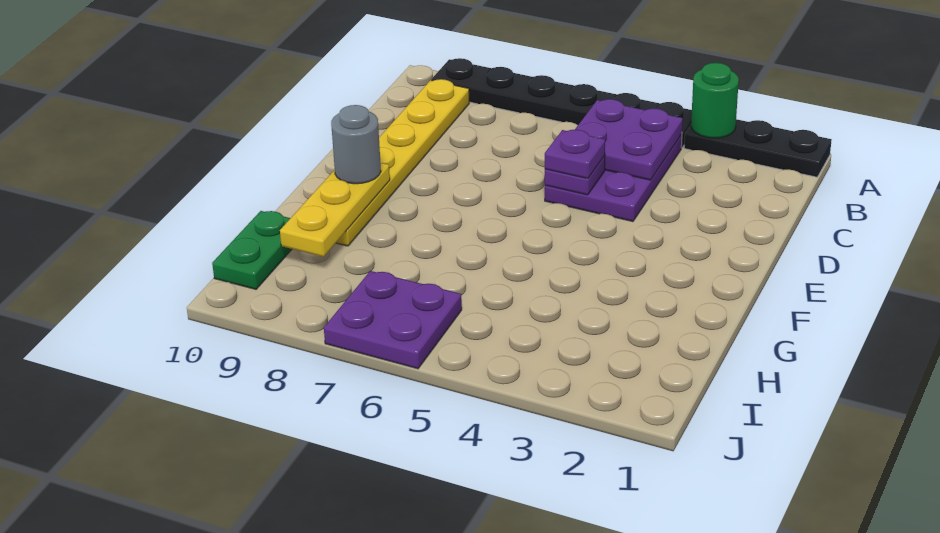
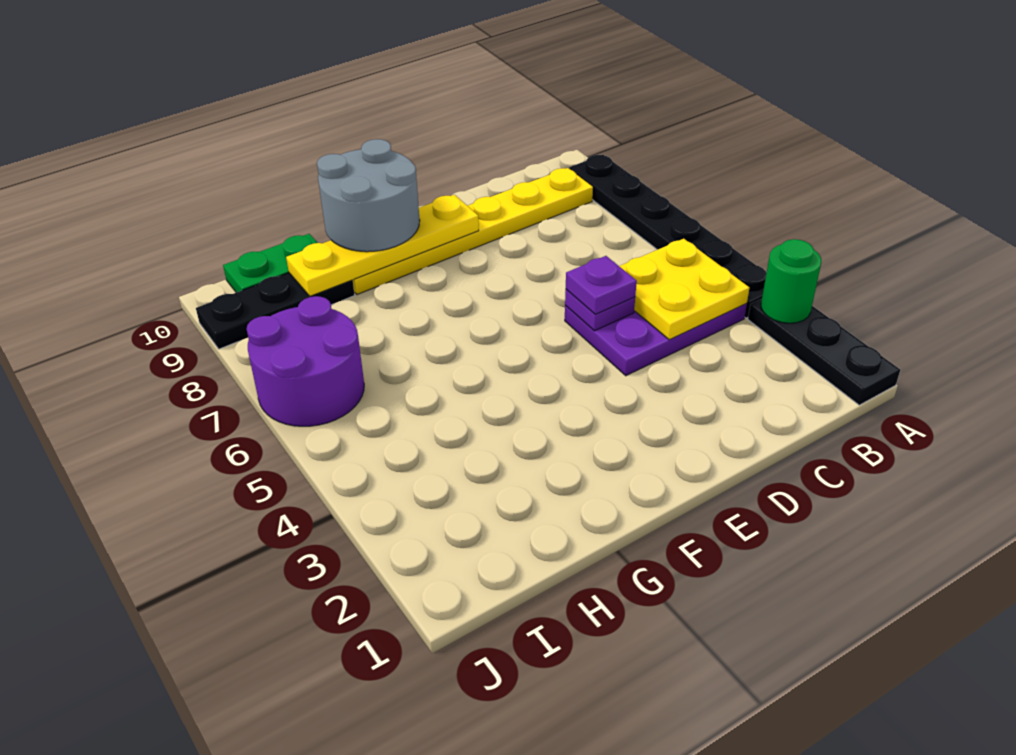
purple plate B4:C5 level 2 -> yellow plate B4:C5 level 2
yellow plate F9:H9 level 2 -> yellow plate E9:H9 level 2
grey round brick F9 level 3 -> grey round brick F9:G10 level 3
none -> black plate H9:J9 level 1
purple plate I6:J7 level 1 -> purple round brick I6:J7 level 1

